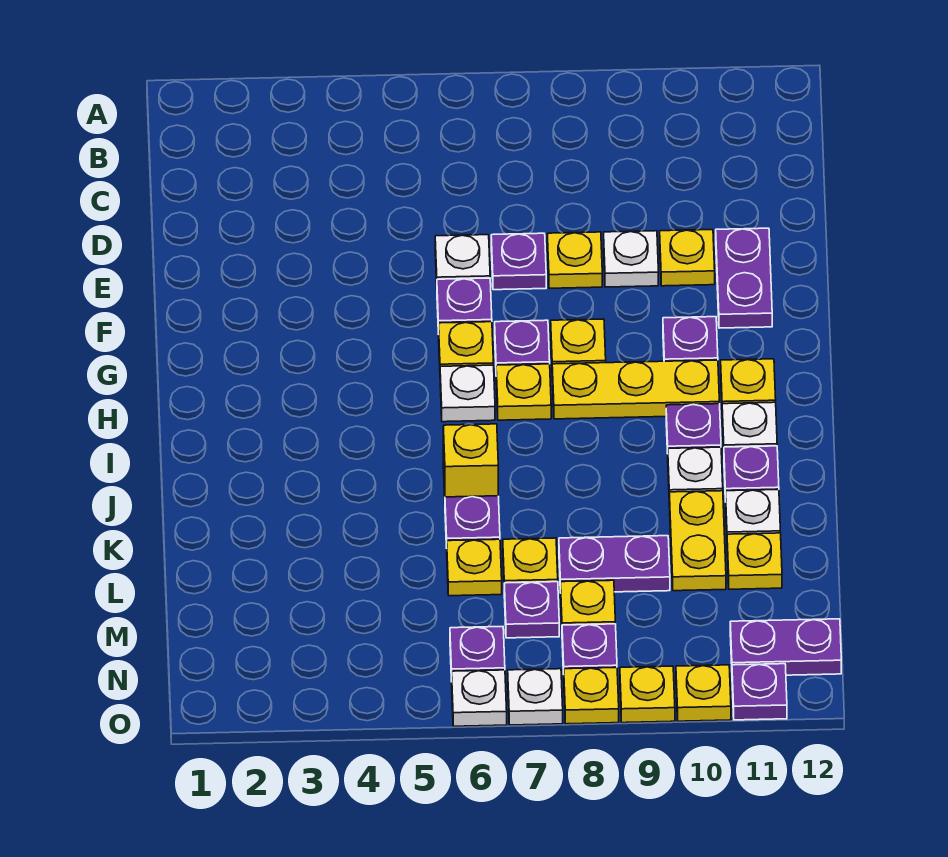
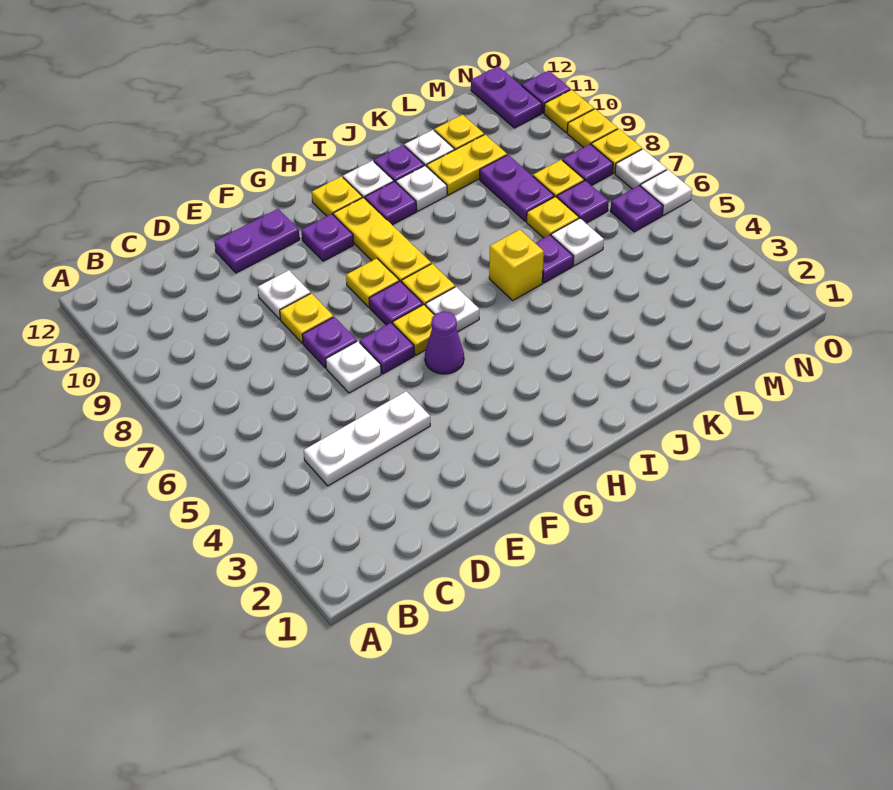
none -> white plate C4:E4 level 1
yellow plate E10 level 1 -> none
none -> purple cone G5 level 1
yellow plate L6 level 1 -> white plate L6 level 1

